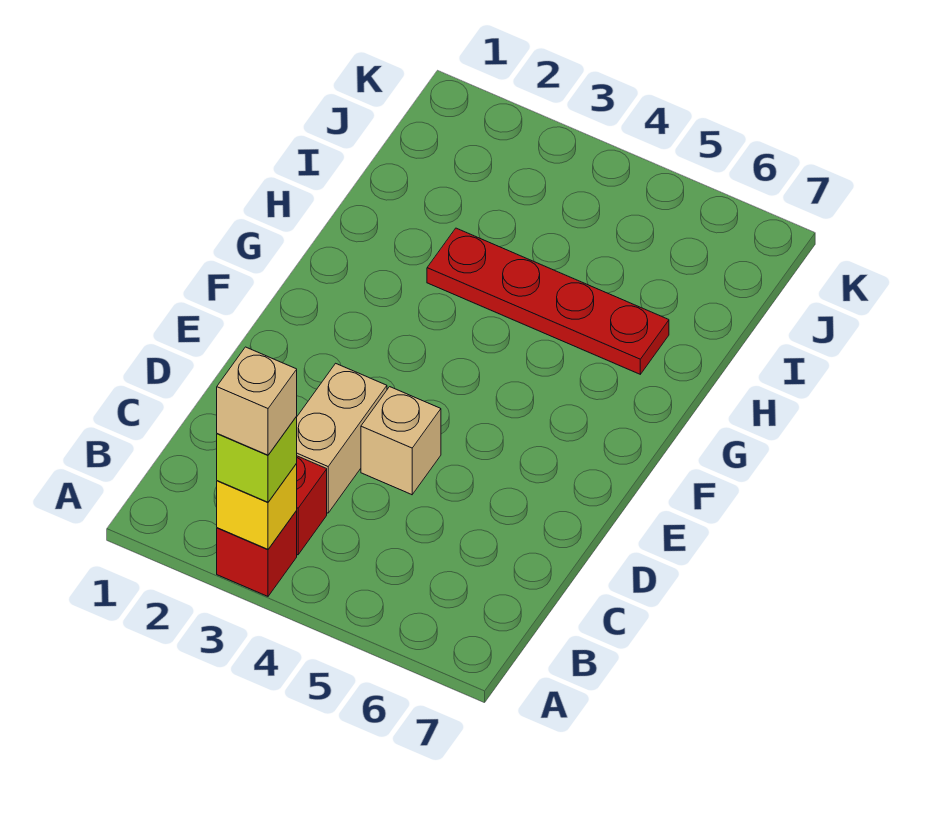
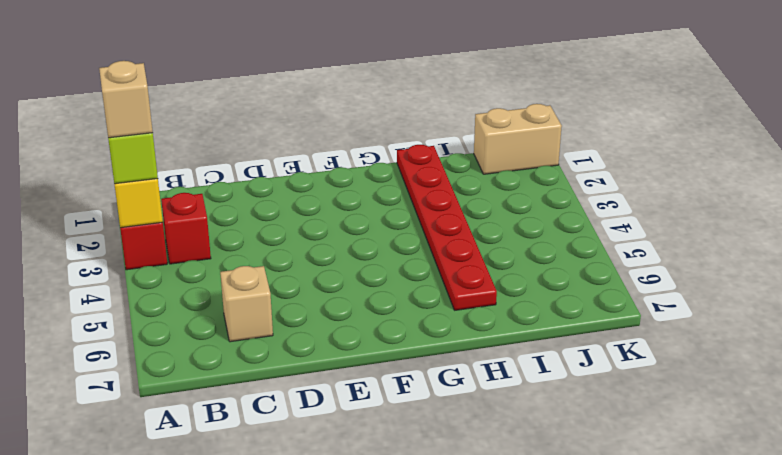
tan brick C3:D3 level 1 -> tan brick J1:K1 level 1
tan brick D4 level 1 -> tan brick C6 level 1
red plate H3:H6 level 1 -> red plate H1:H6 level 1

